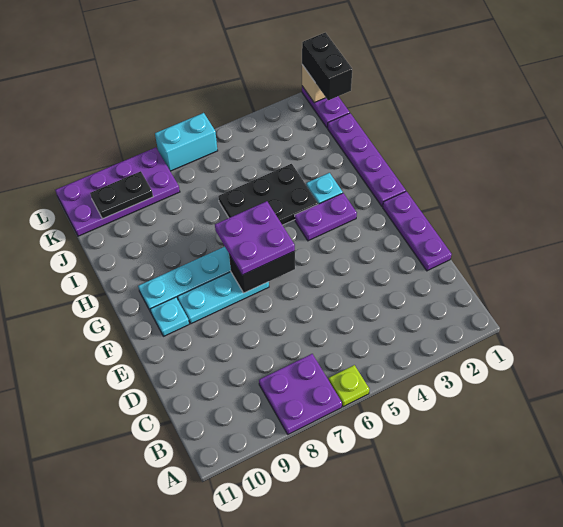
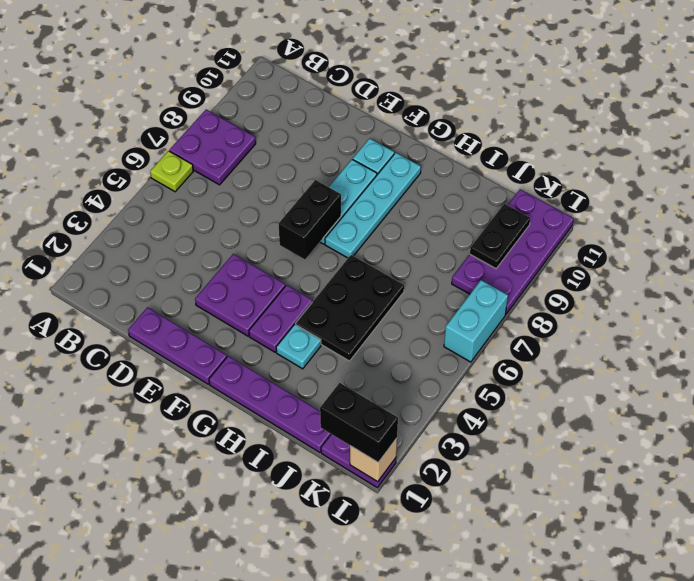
purple plate F6:G7 level 3 -> purple plate E3:F4 level 1

